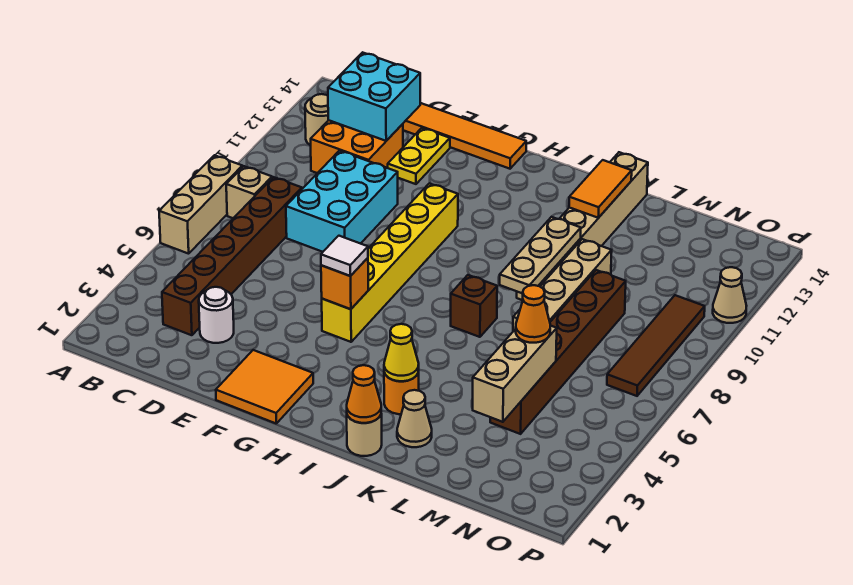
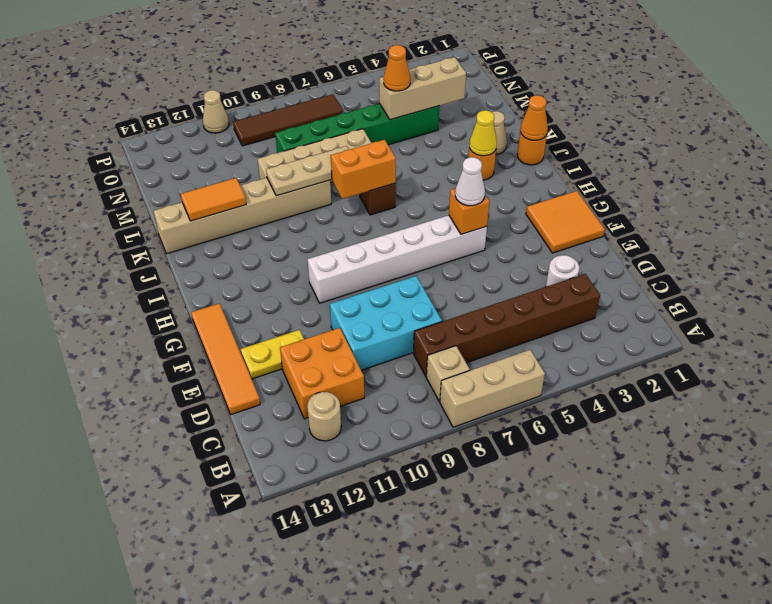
cyan brick C12:D13 level 2 -> none
yellow brick G5:G10 level 1 -> white brick G5:G10 level 1
white tile G5 level 3 -> white cone G5 level 3
tan round brick J1 level 1 -> orange round brick J1 level 1
none -> orange brick J7:J8 level 2
brown brick M4:M9 level 1 -> green brick M4:M9 level 1

